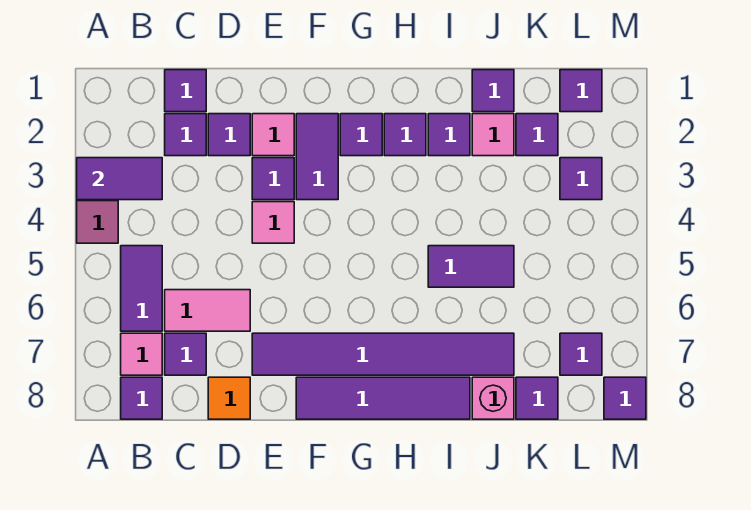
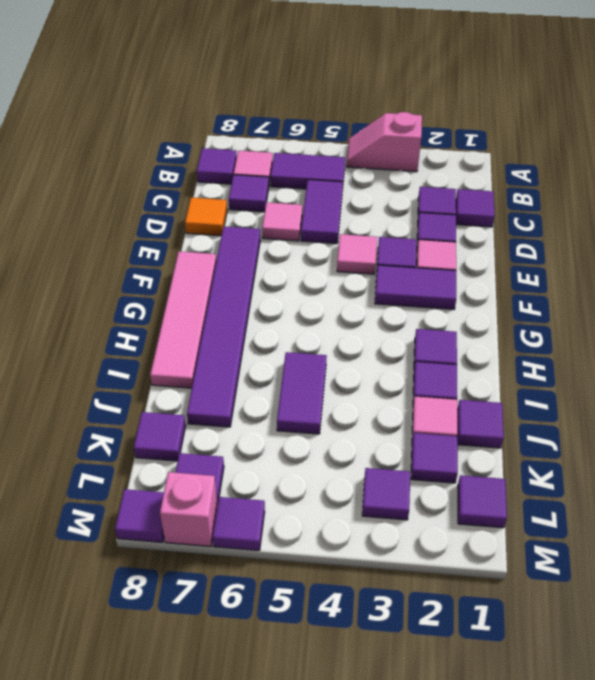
purple tile A3:B3 level 2 -> purple tile C5:D5 level 1
pink tile C6:D6 level 1 -> pink tile D6 level 1
purple tile F8:I8 level 1 -> pink tile F8:I8 level 1
purple tile G2 level 1 -> purple tile M6 level 1
pink brick J8 level 1 -> pink brick M7 level 1

